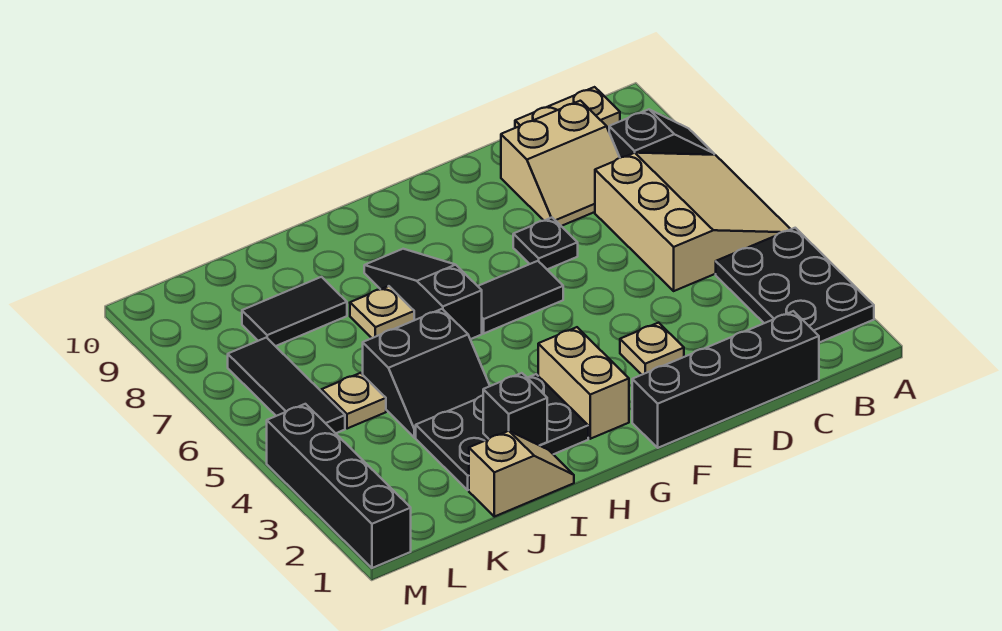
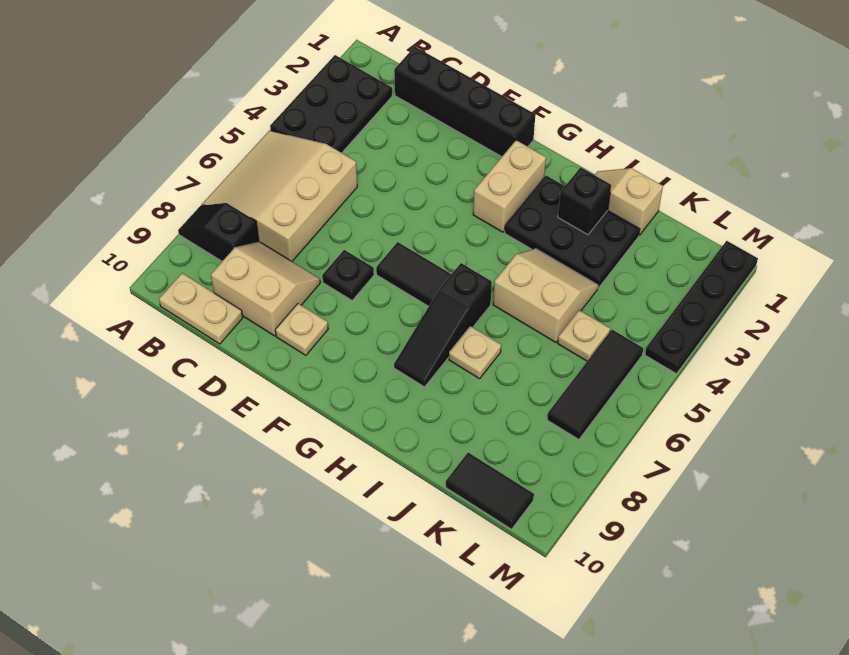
tan plate E3 level 1 -> tan plate E9 level 1
black slope I4:J5 level 1 top 5 -> tan slope I4:J5 level 1 top 5
black tile J8:K8 level 1 -> black tile K10:L10 level 1
black brick M1:M4 level 1 -> black plate M1:M4 level 1

